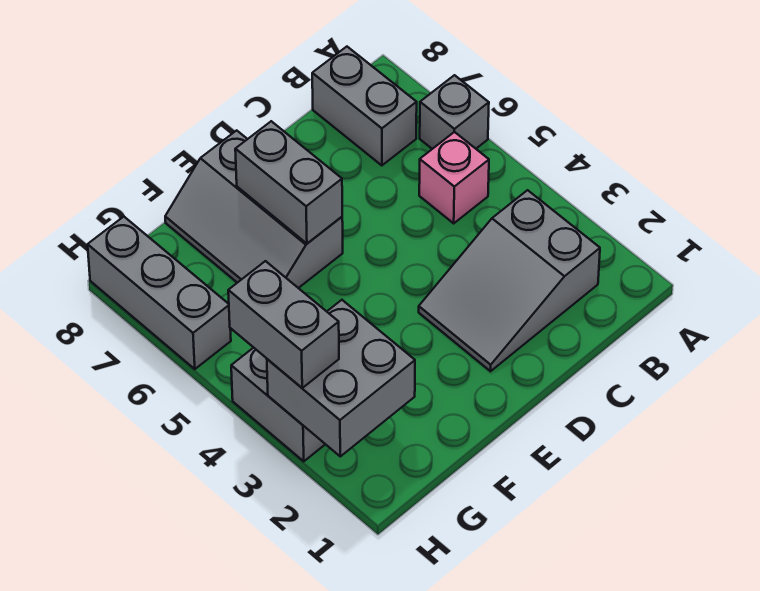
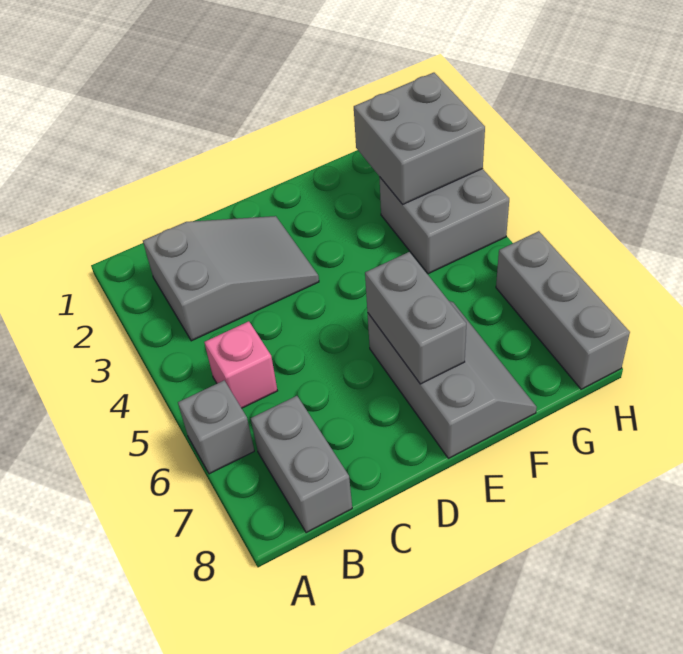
grey brick H3:H4 level 3 -> none

